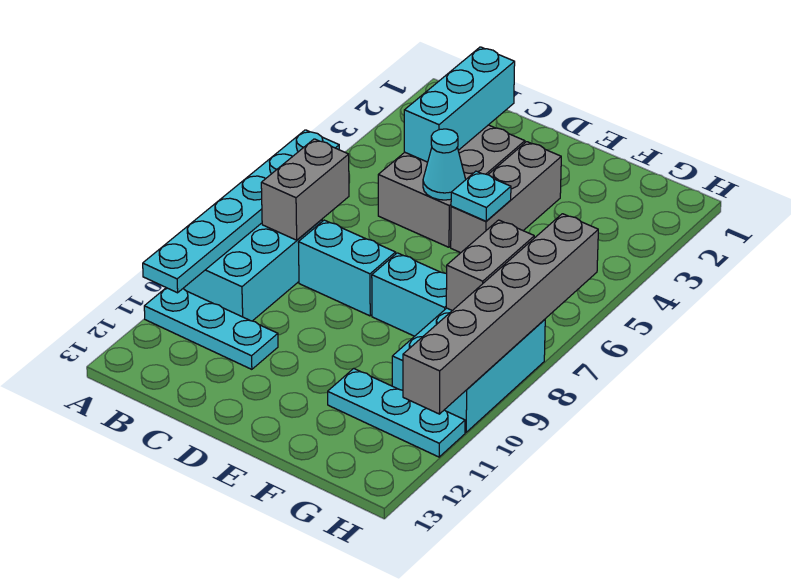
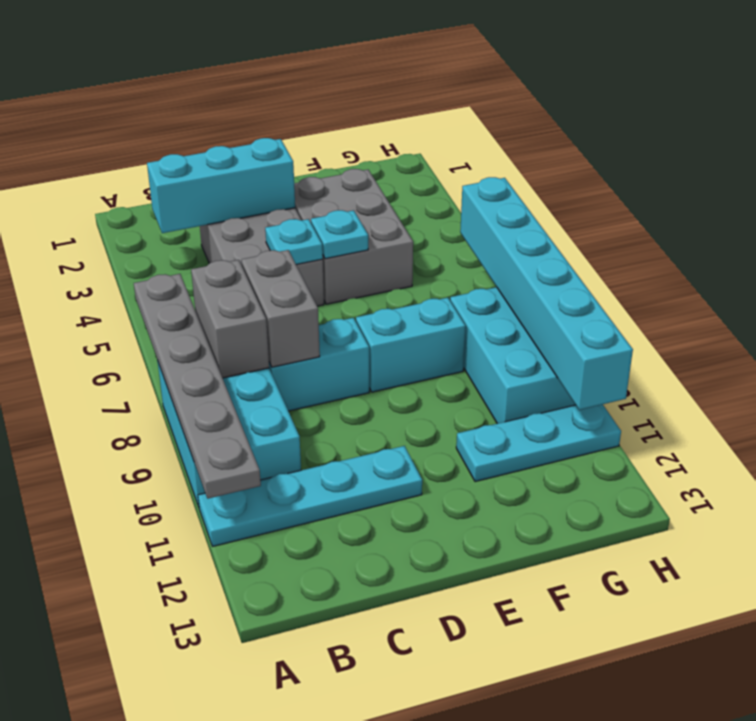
cyan plate A6:A11 level 2 -> grey plate A6:A11 level 2
cyan plate A11:C11 level 1 -> cyan plate A11:D11 level 1
cyan brick C2:C4 level 2 -> cyan brick B3:D3 level 2
cyan cone D5 level 2 -> cyan plate D5 level 2
grey brick E3:E5 level 1 -> grey brick E3:F5 level 1
grey brick G7:G8 level 2 -> grey brick C7:C8 level 2
grey brick H6:H11 level 2 -> cyan brick H6:H11 level 2

